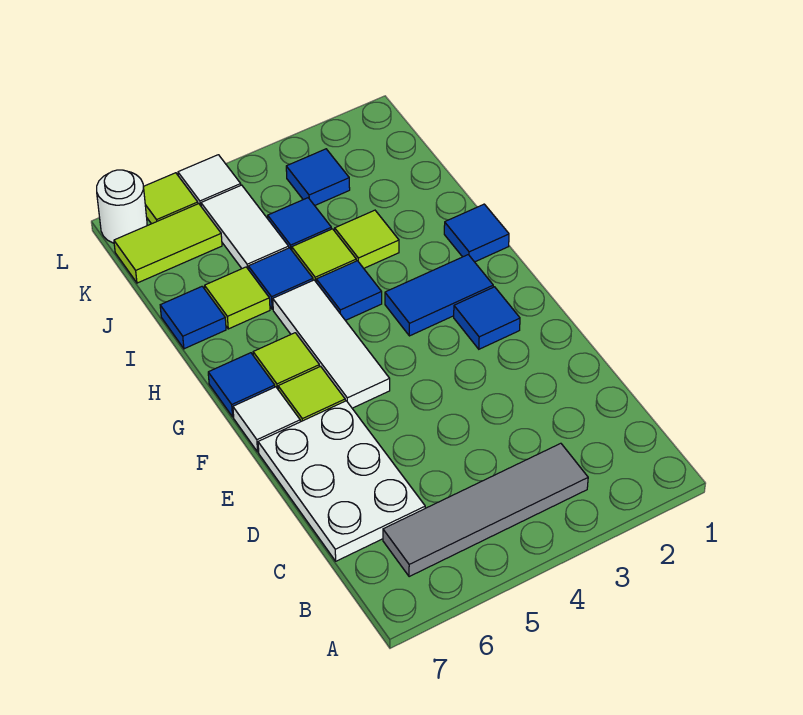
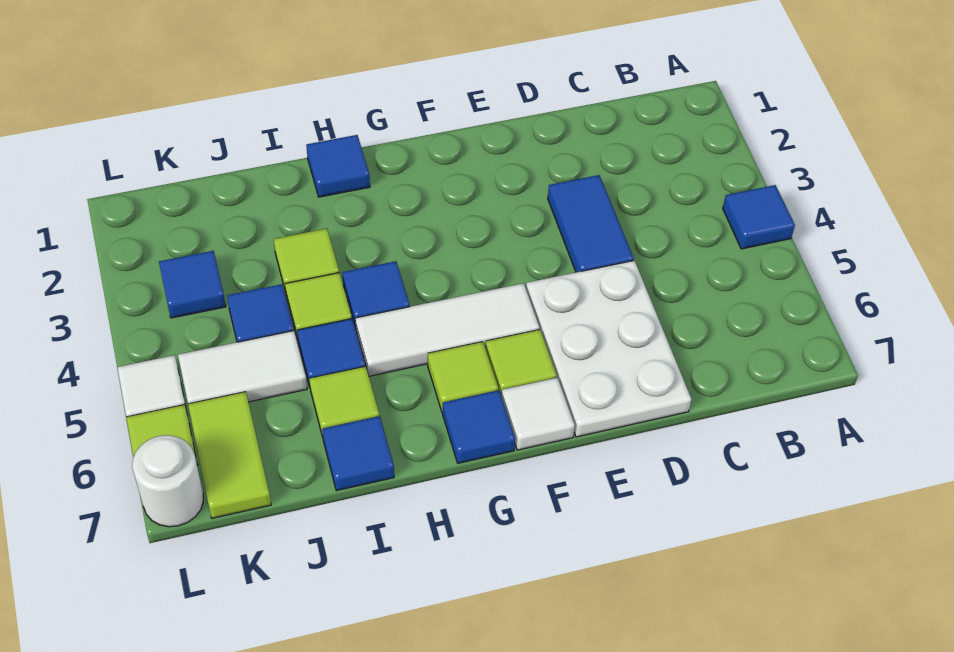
grey tile B3:B6 level 1 -> none
white plate C6:E7 level 1 -> white plate D5:E7 level 1
blue tile F2 level 1 -> blue tile A4 level 1
blue tile G2:G3 level 1 -> blue tile D3:D4 level 1

